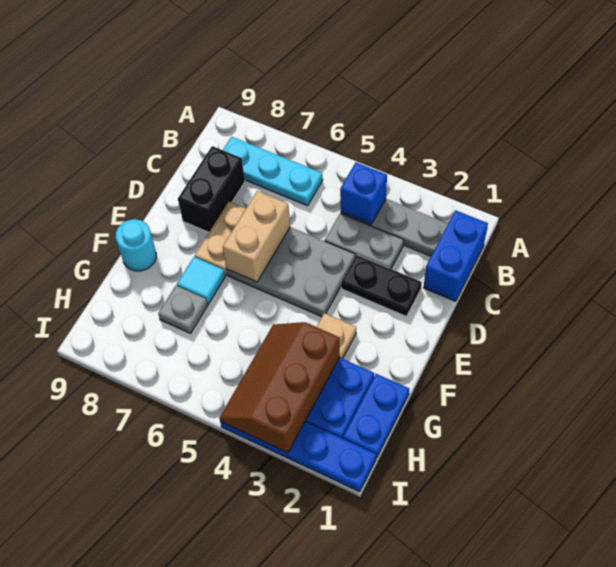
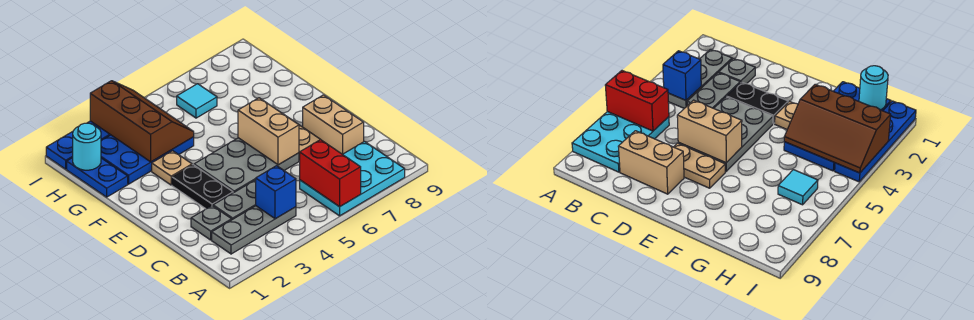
none -> red brick A6:B6 level 2
blue brick B1:C1 level 1 -> none
cyan plate B6:B8 level 1 -> cyan plate A6:B8 level 1
black brick C8:D8 level 1 -> tan brick C8:D8 level 1
black plate D2:D3 level 1 -> black plate D3:E3 level 1
cyan tile F7 level 1 -> cyan tile H6 level 1
cyan round brick F9 level 1 -> cyan round brick H1 level 2
grey plate G7 level 1 -> grey plate C2 level 1

